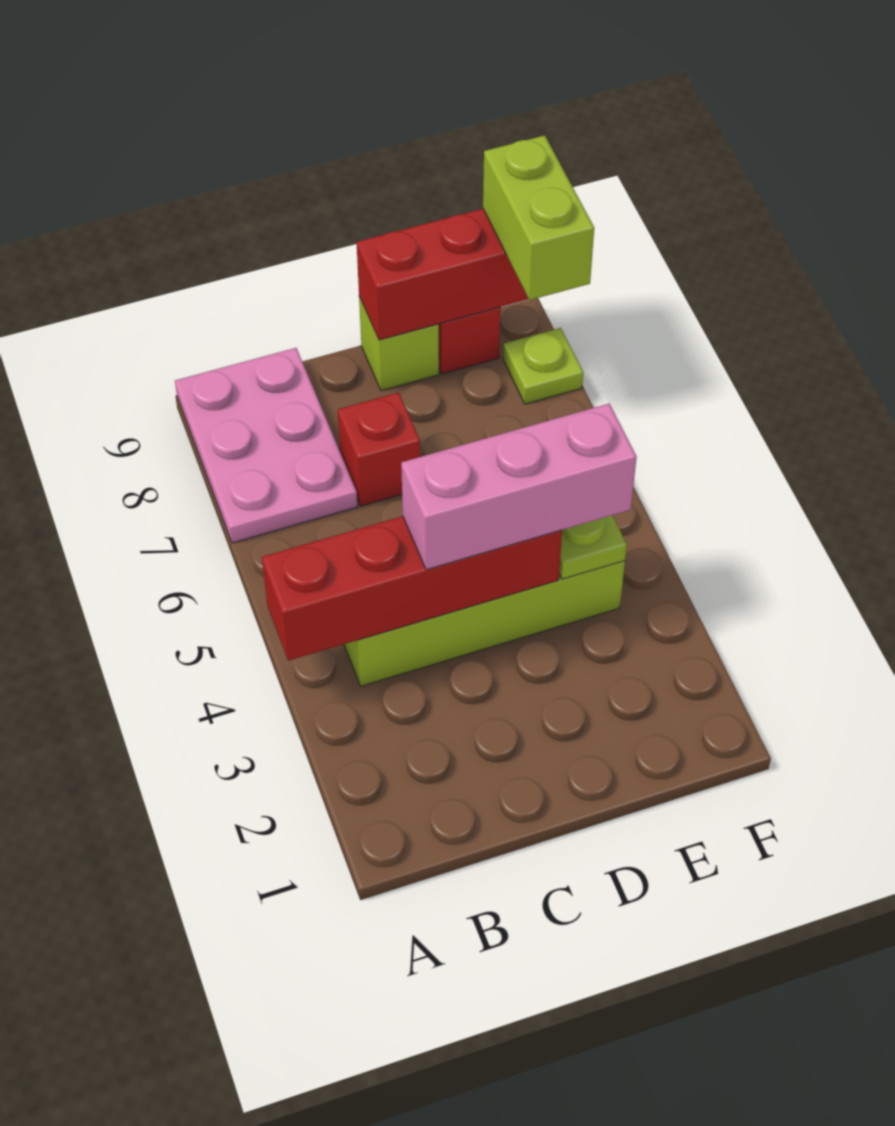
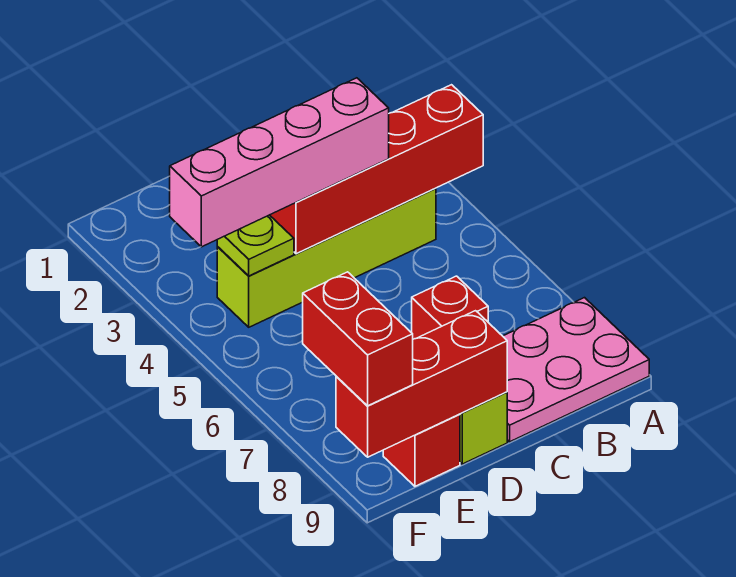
pink plate A7:B9 level 1 -> pink plate A8:C9 level 1
pink brick C4:E4 level 3 -> pink brick C4:F4 level 3
lime plate F8 level 1 -> none
lime brick F8:F9 level 3 -> red brick F8:F9 level 3

